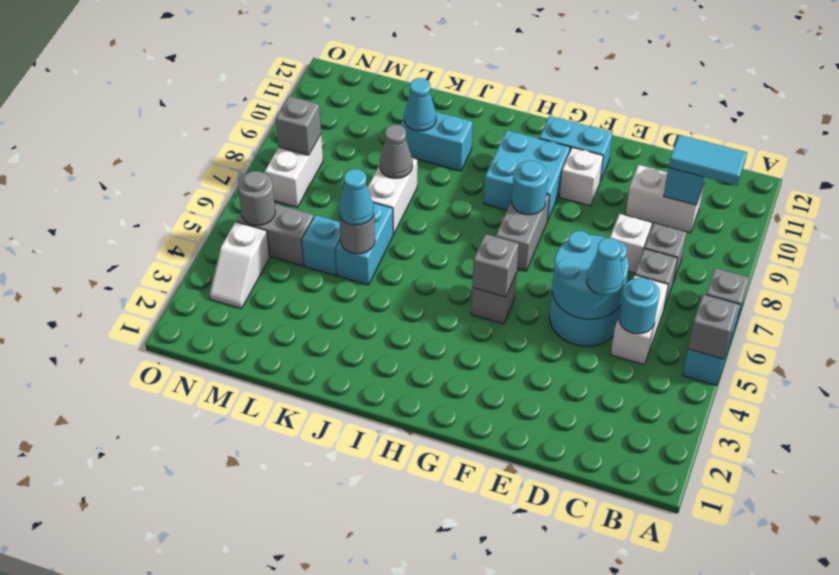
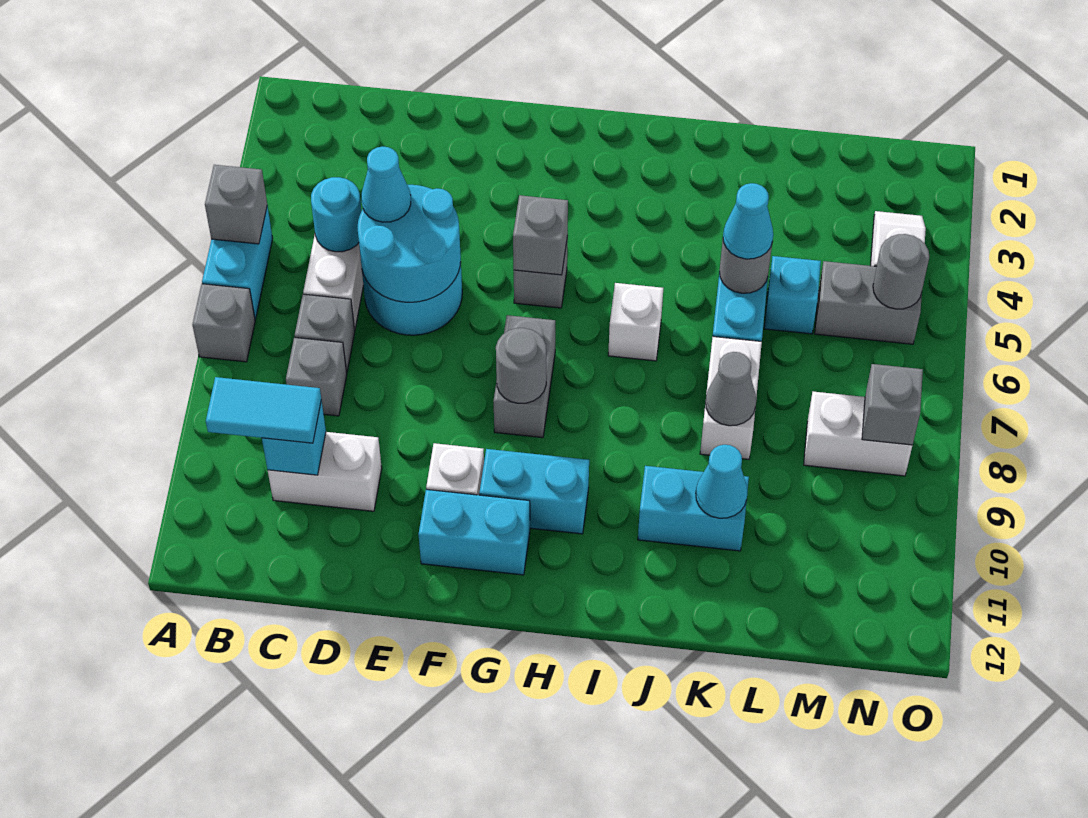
white brick D8 level 1 -> white brick I6 level 1
cyan round brick G8 level 2 -> grey round brick G8 level 2
cyan brick G9:H10 level 1 -> cyan brick G10:H10 level 1
white brick N7:N8 level 1 -> white brick M8:N8 level 1

